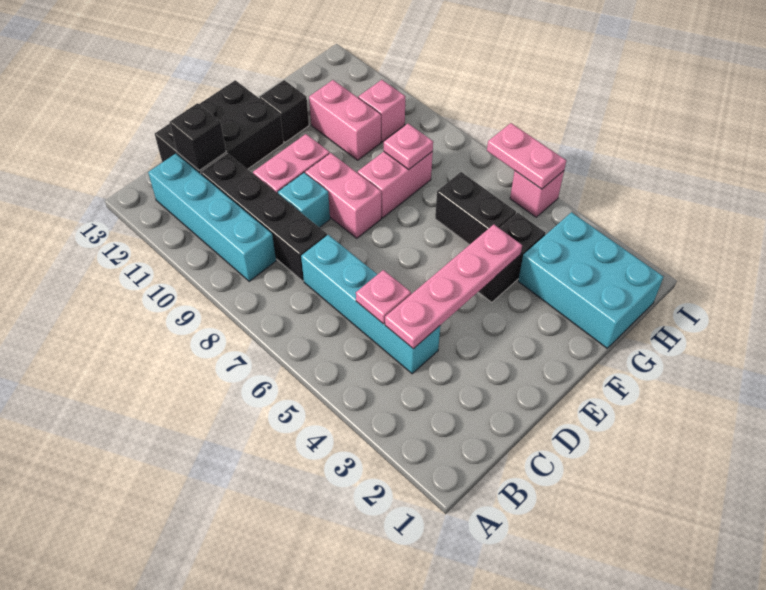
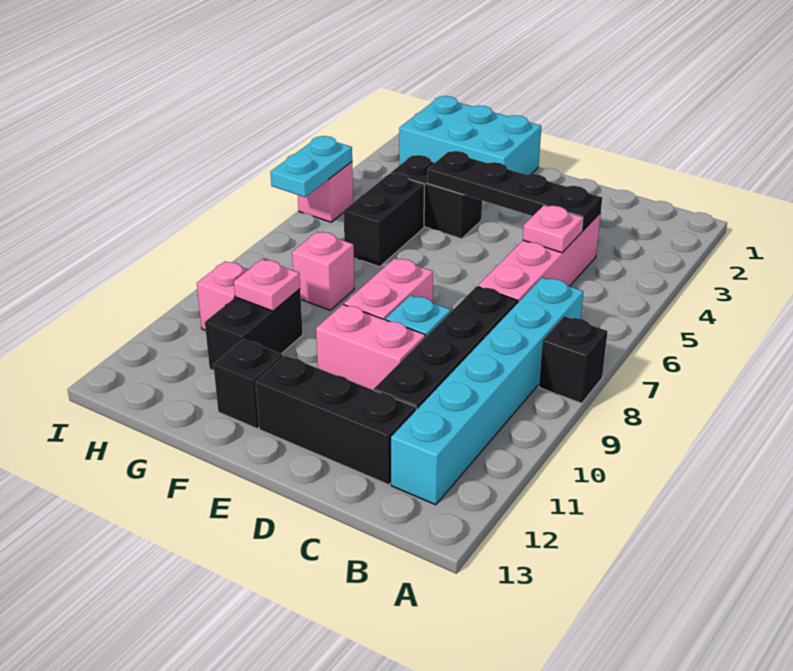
cyan brick B9:B12 level 1 -> cyan brick B7:B12 level 1
cyan brick C4:C7 level 1 -> pink brick C4:C7 level 1
pink plate C4:F4 level 2 -> black plate C4:F4 level 2
black brick C12:E13 level 1 -> black brick C12:E12 level 1
black brick C12 level 2 -> black brick A8 level 1
pink brick F8:G8 level 1 -> pink brick G8 level 1
cyan brick G1:H3 level 1 -> cyan brick F1:H2 level 1
pink plate G8 level 2 -> pink plate G10 level 2
pink brick G10:G11 level 1 -> black brick G10:G11 level 1
pink plate I5:I6 level 2 -> cyan plate I5:I6 level 2

